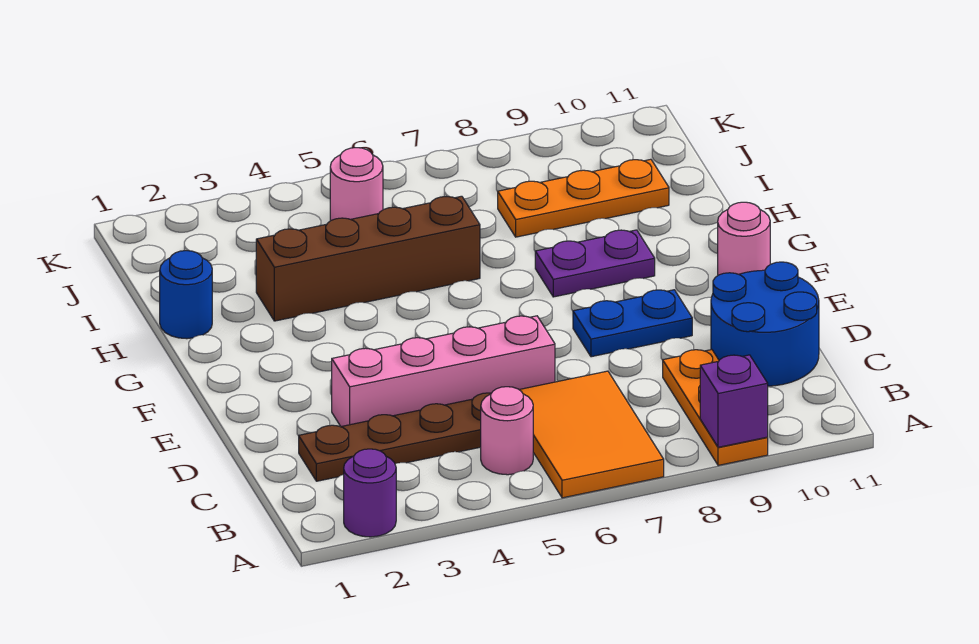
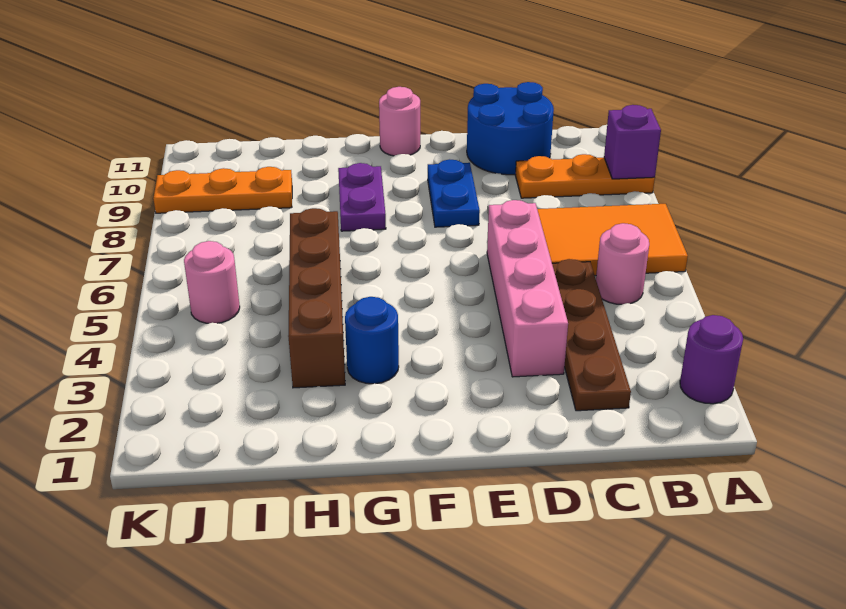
blue round brick H1 level 1 -> blue round brick G3 level 1
orange plate I8:I10 level 1 -> orange plate I9:K9 level 1

